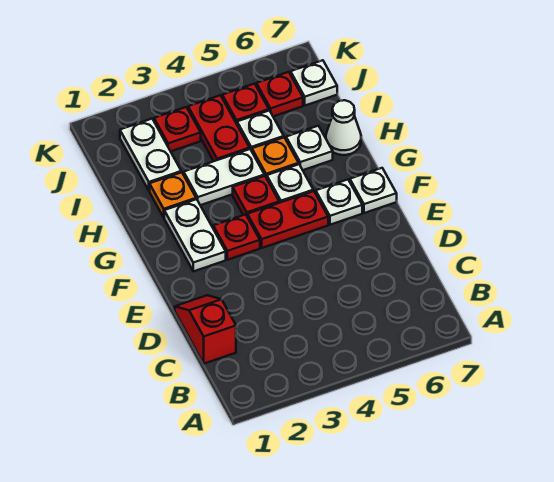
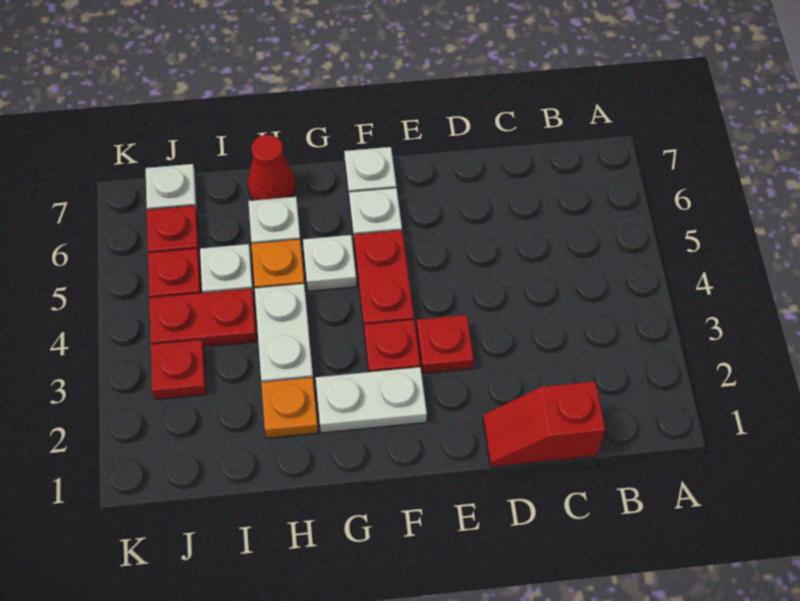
red plate G4 level 1 -> red plate E3 level 1
white cone H7 level 1 -> red cone H7 level 1
white plate I2:J2 level 1 -> none

